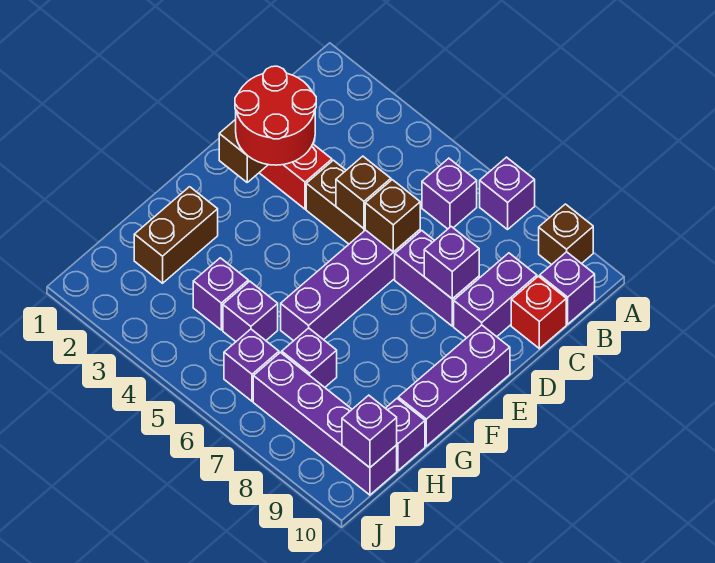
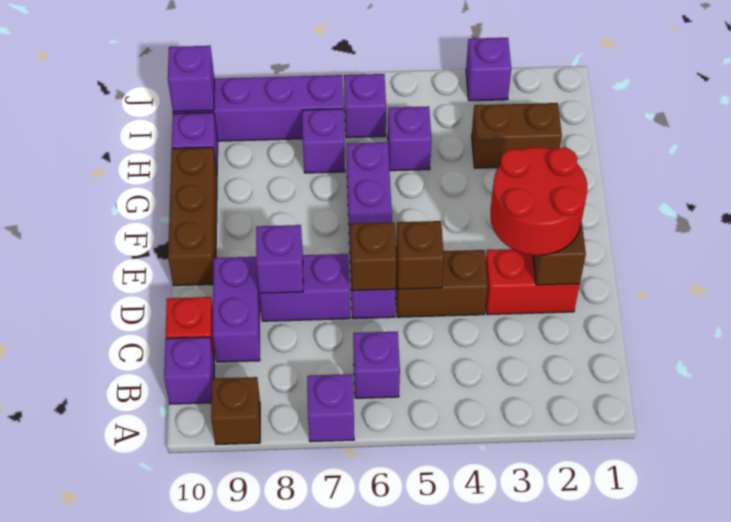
purple brick E10:G10 level 1 -> brown brick E10:G10 level 1
brown brick G2:H2 level 1 -> brown brick H2:H3 level 1
purple brick H4 level 1 -> purple brick J3 level 1

